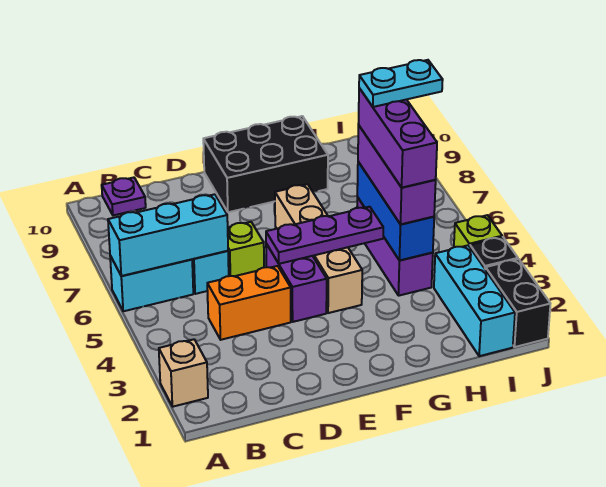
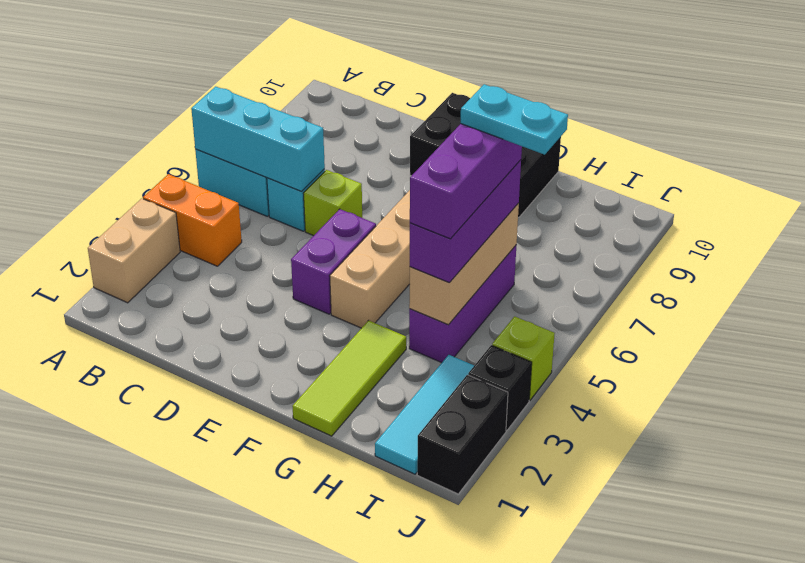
tan brick A2 level 1 -> tan brick A2:A3 level 1
purple plate B10 level 1 -> none
orange brick C4:D4 level 1 -> orange brick A4:B4 level 1
purple plate E5:G5 level 2 -> none
none -> lime tile G1:G3 level 1
blue brick H4:H6 level 2 -> tan brick H4:H6 level 2
cyan brick I1:I3 level 1 -> cyan tile I1:I3 level 1

